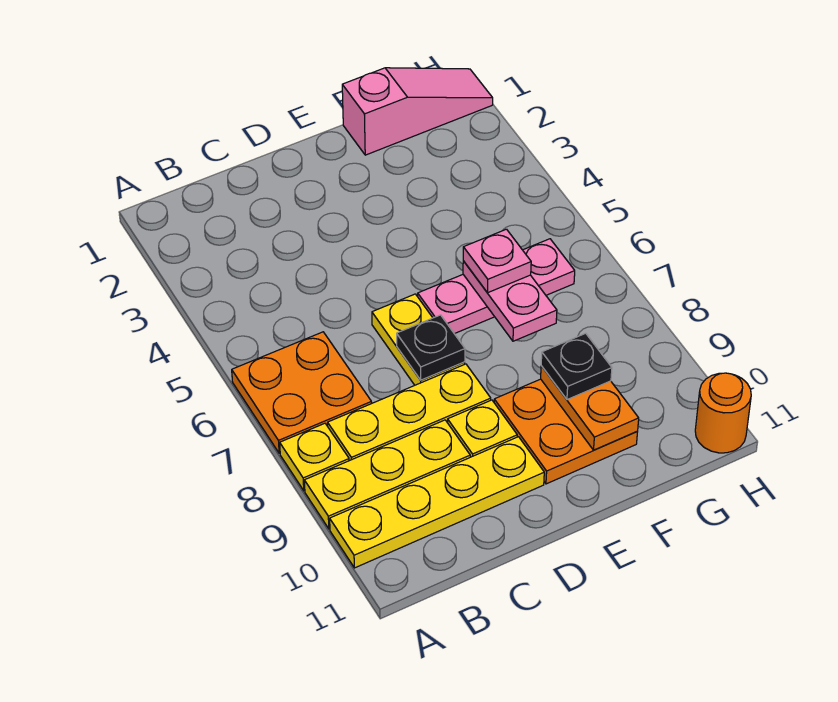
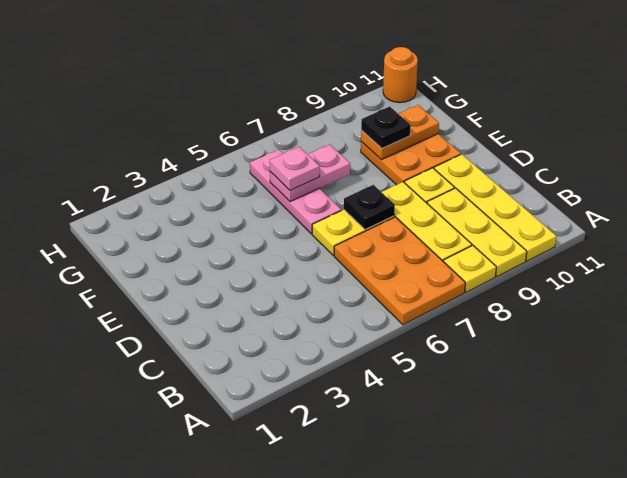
orange plate A6:B7 level 1 -> orange plate A6:C7 level 1
pink slope F1:H1 level 1 top F -> none

